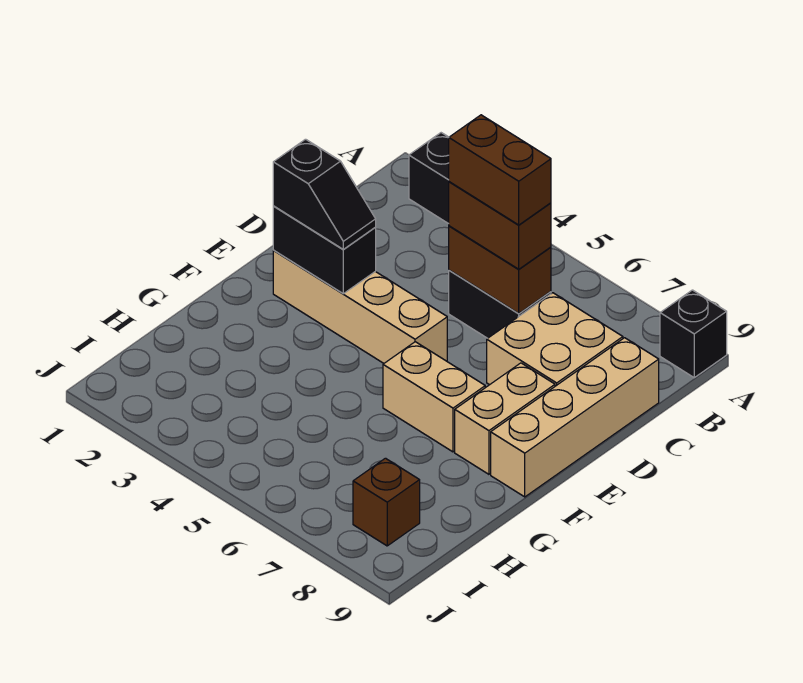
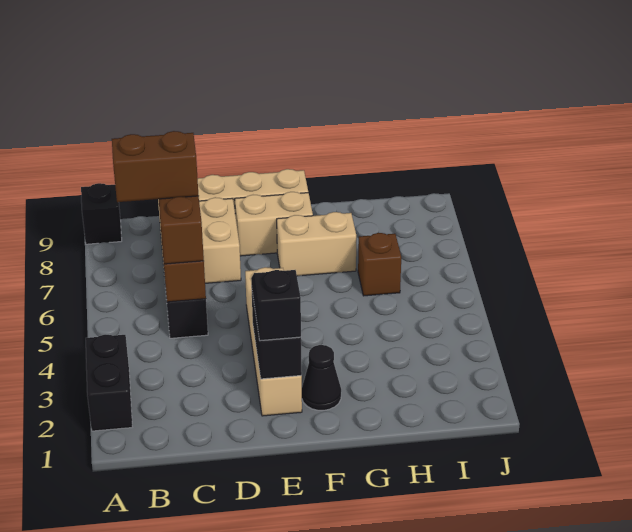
brown brick C5:C6 level 4 -> brown brick B6:C6 level 4
none -> black cone F2 level 1
tan brick F6:F7 level 1 -> tan brick F7:G7 level 1
brown brick I8 level 1 -> brown brick H6 level 1

